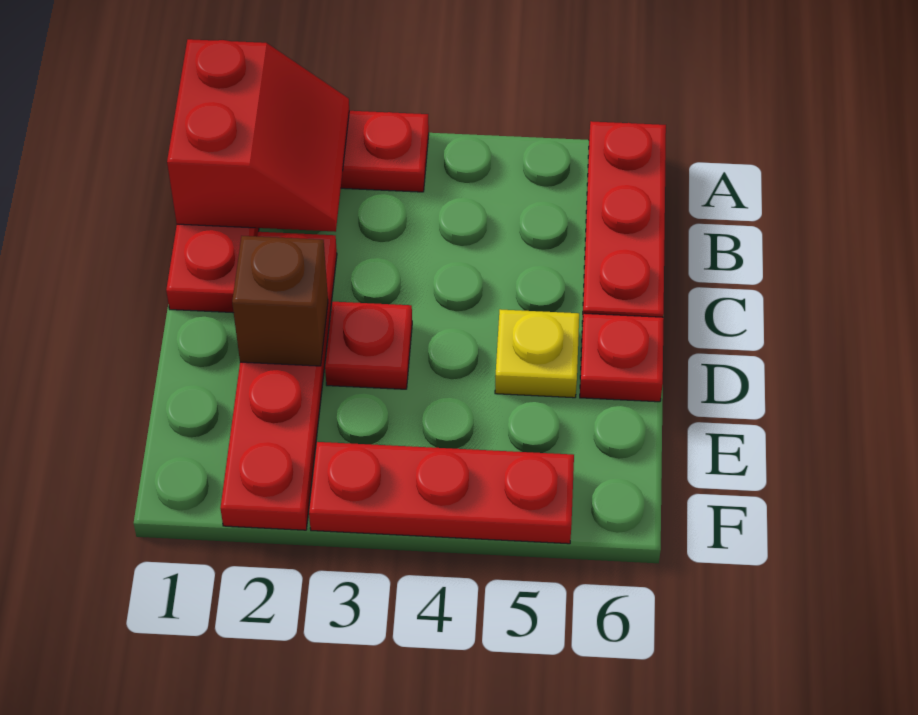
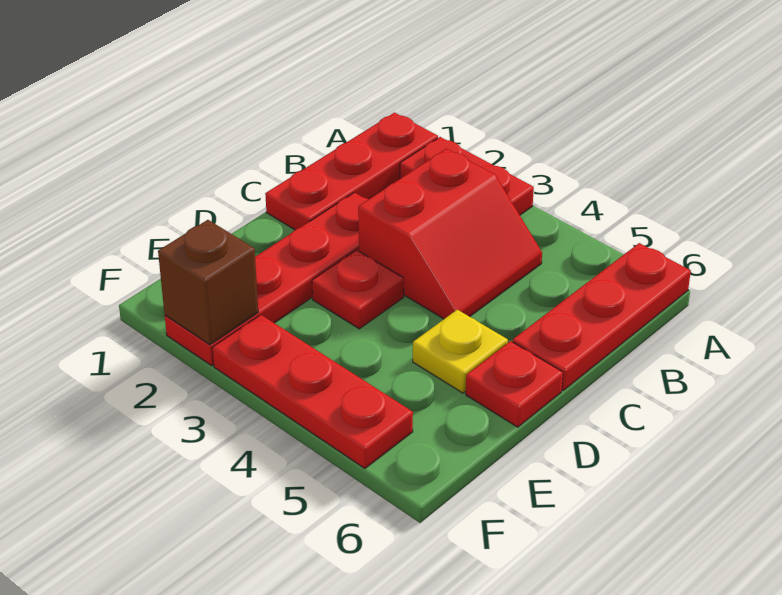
red slope A1:B2 level 2 top 1 -> red slope B3:C4 level 1 top 3
brown brick D2 level 2 -> brown brick F2 level 2

